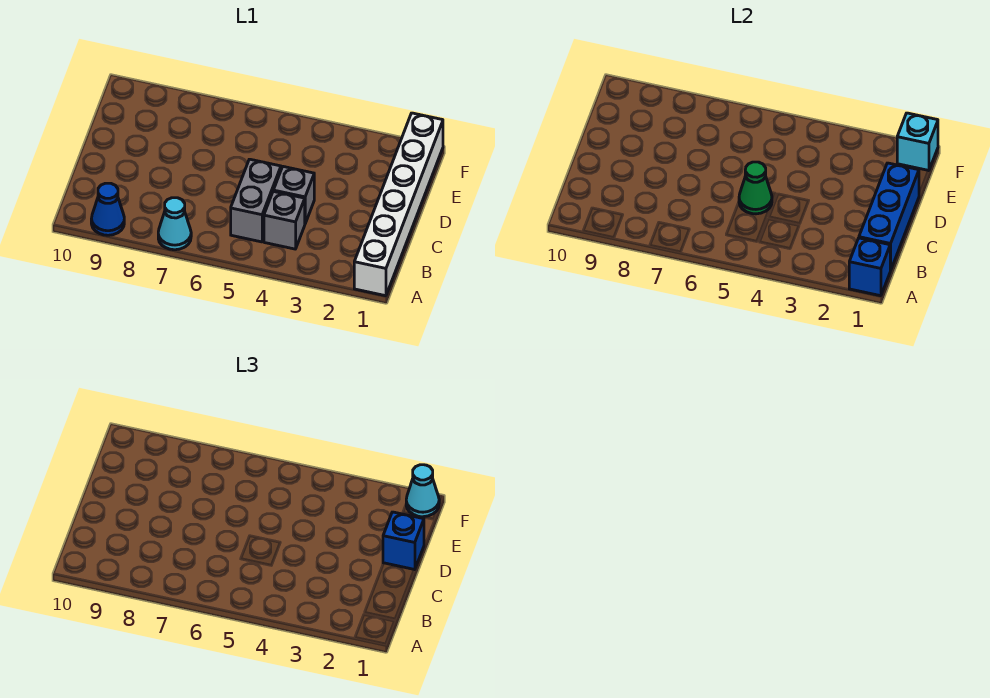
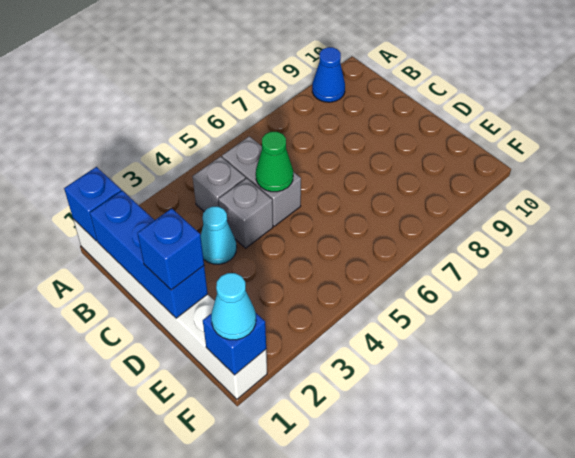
cyan cone A7 level 1 -> cyan cone C3 level 1
cyan brick F1 level 2 -> blue brick F1 level 2

